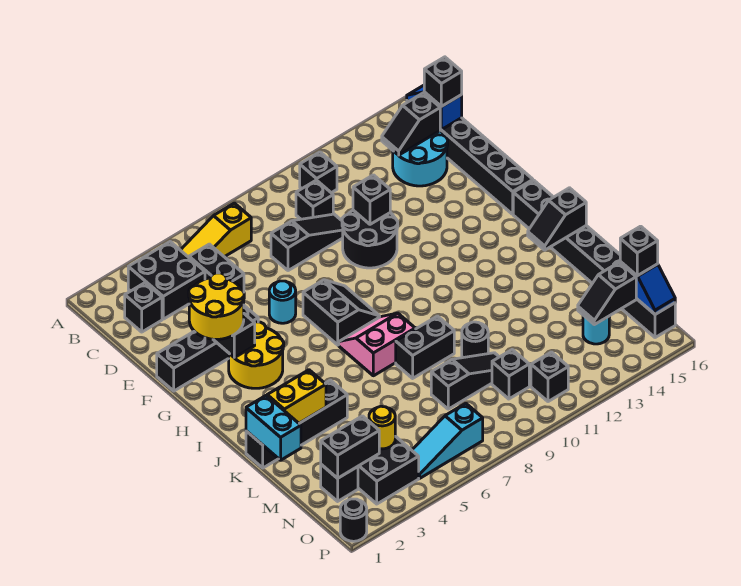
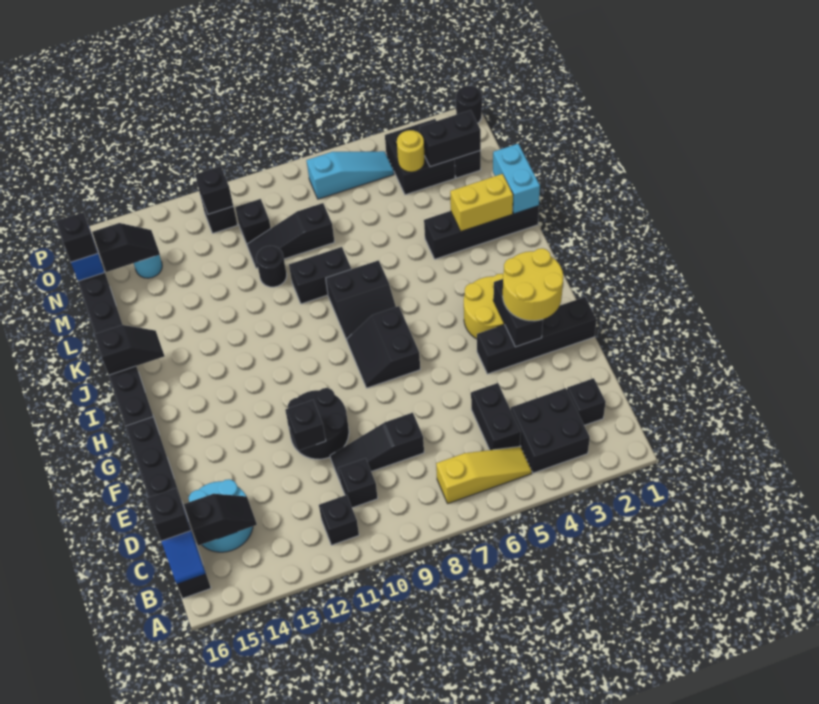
cyan round brick F6 level 1 -> none
pink slope I7:J8 level 1 top J -> black slope I7:J8 level 1 top J
none -> black brick O11 level 2

